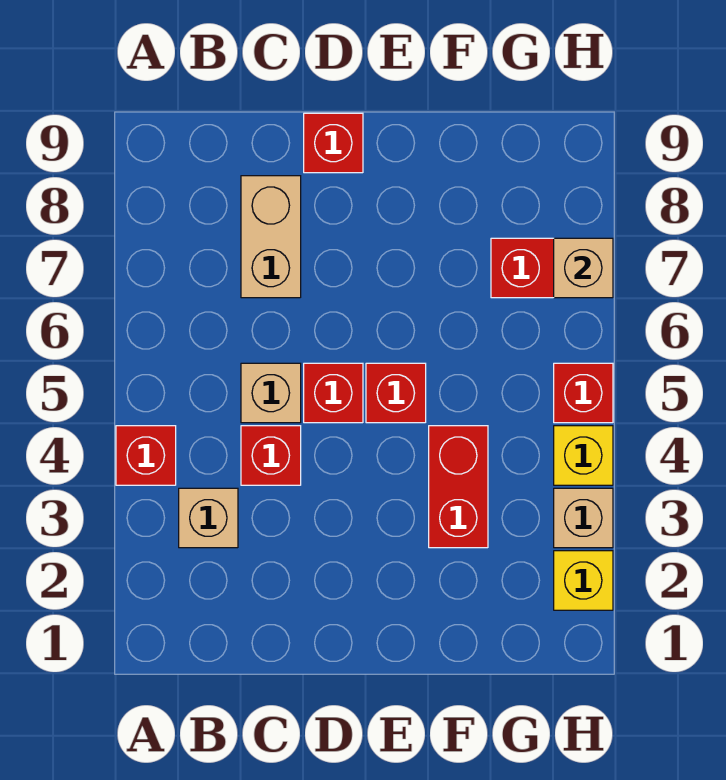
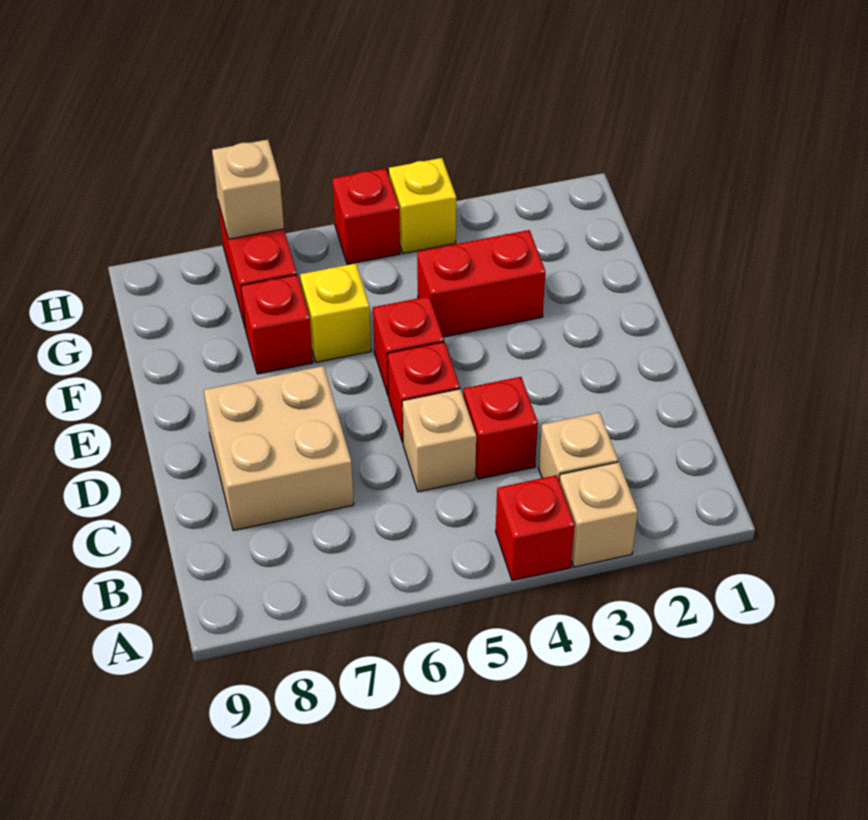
tan brick C7:C8 level 1 -> tan brick C7:D8 level 1
red brick D9 level 1 -> red brick F7 level 1
yellow brick H2 level 1 -> yellow brick F6 level 1
tan brick H3 level 1 -> tan brick A3 level 1

